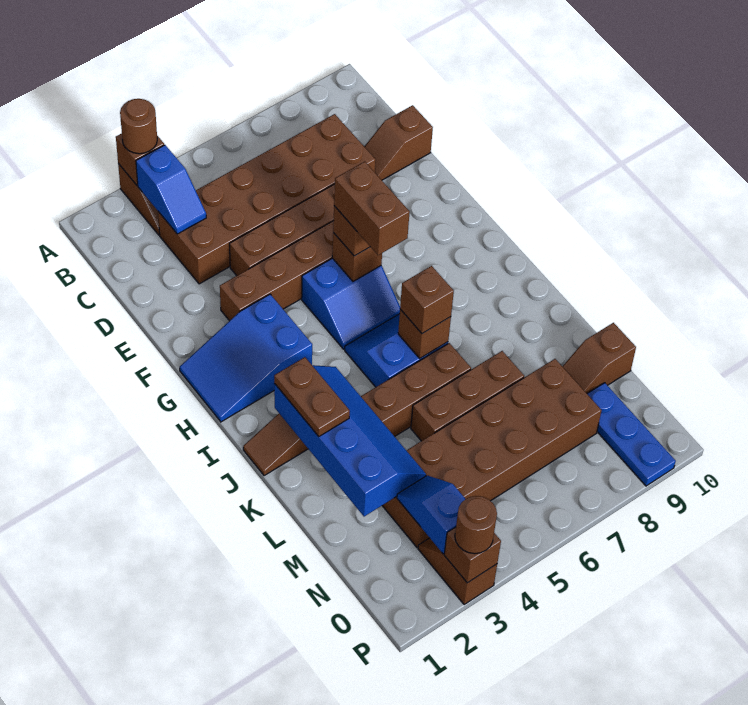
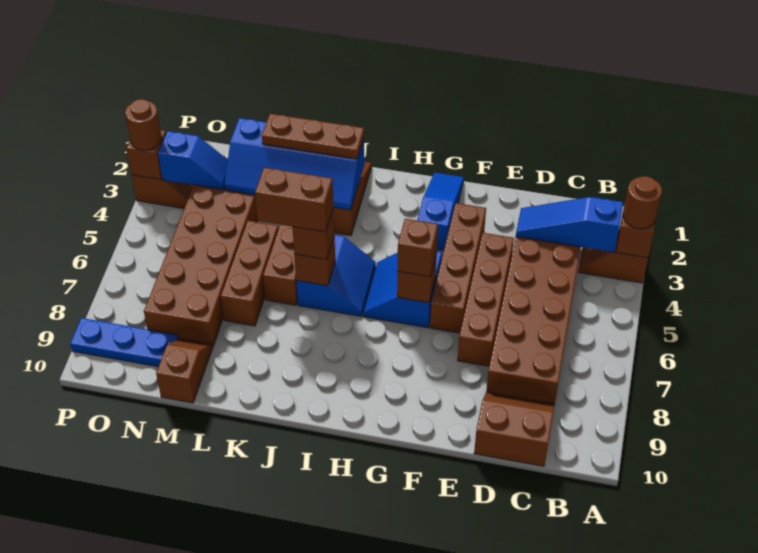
blue slope B3:C3 level 2 top B -> blue slope B3:D3 level 2 top B
brown slope D9:D10 level 1 top 10 -> brown slope C9:D10 level 1 top 10
blue slope G1:H3 level 1 top 3 -> blue slope G1:G3 level 1 top 3
brown brick G6:H6 level 4 -> brown brick J6:K6 level 4
brown plate J2:K2 level 3 -> brown plate J2:L2 level 3

